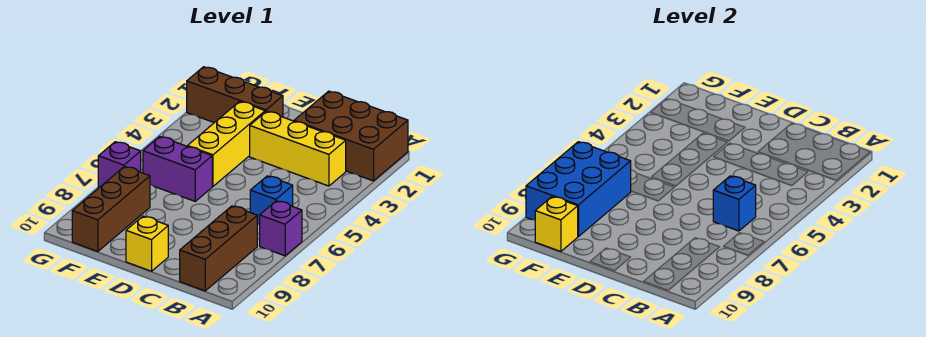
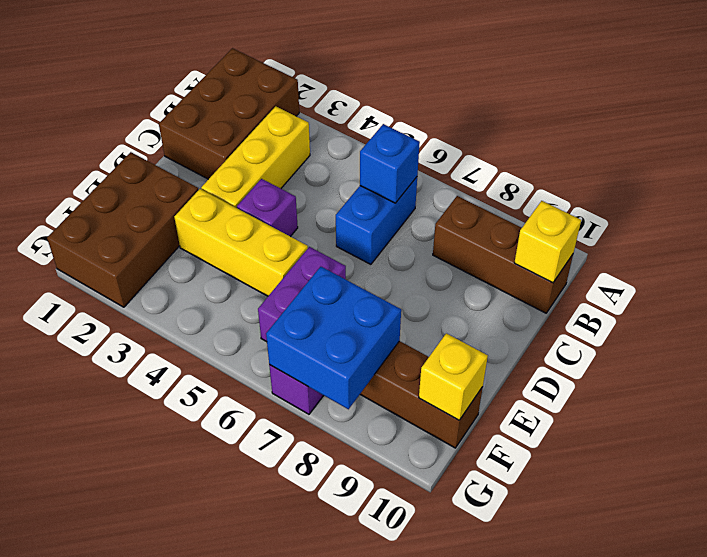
purple brick A7 level 1 -> purple brick D4 level 1
blue brick B6 level 1 -> blue brick B6:C6 level 1
yellow brick D10 level 1 -> yellow brick B10 level 2
brown brick E2:G2 level 1 -> brown brick E1:G2 level 1
blue brick F7:G9 level 2 -> blue brick F7:G8 level 2

